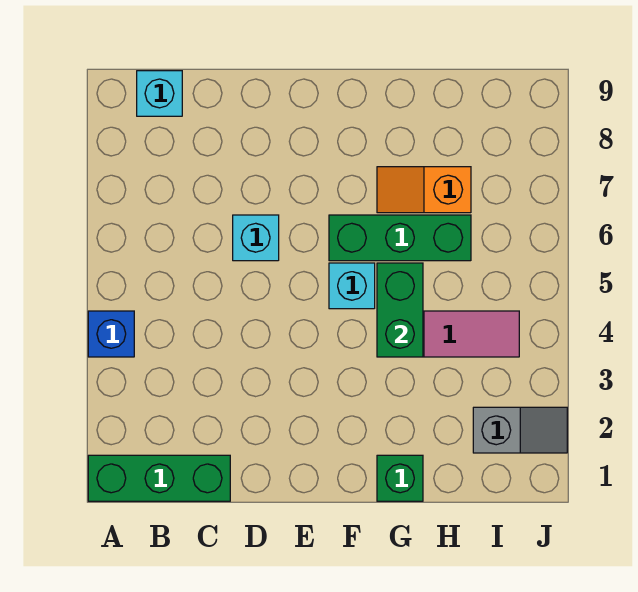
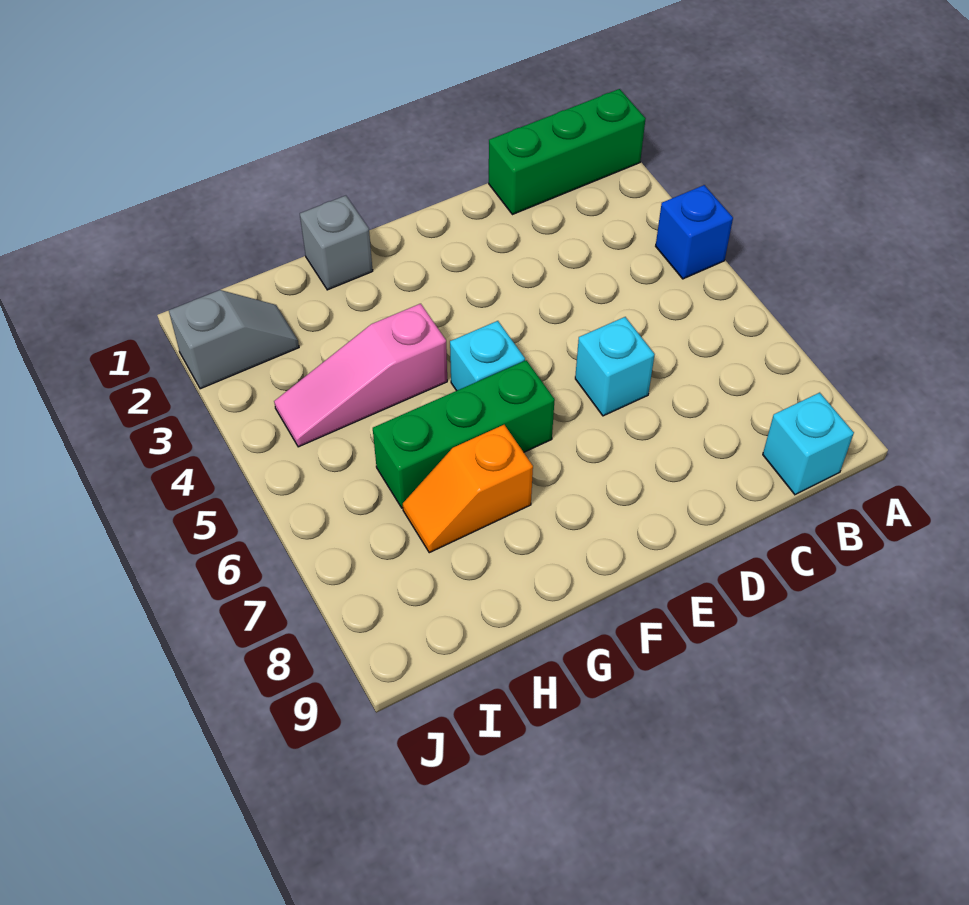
green brick G1 level 1 -> grey brick G1 level 1
green brick G4:G5 level 2 -> none
orange slope G7:H7 level 1 top H -> orange slope G7:H7 level 1 top G
grey slope I2:J2 level 1 top I -> grey slope I2:J2 level 1 top J

